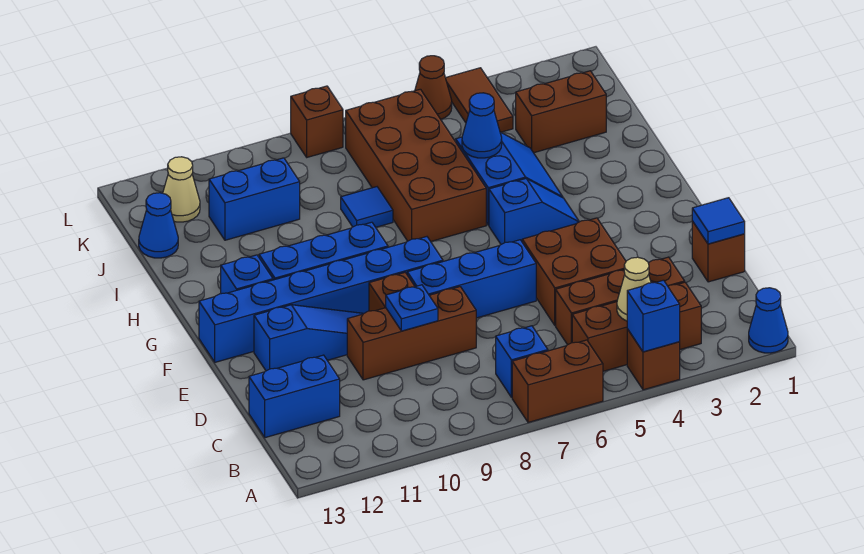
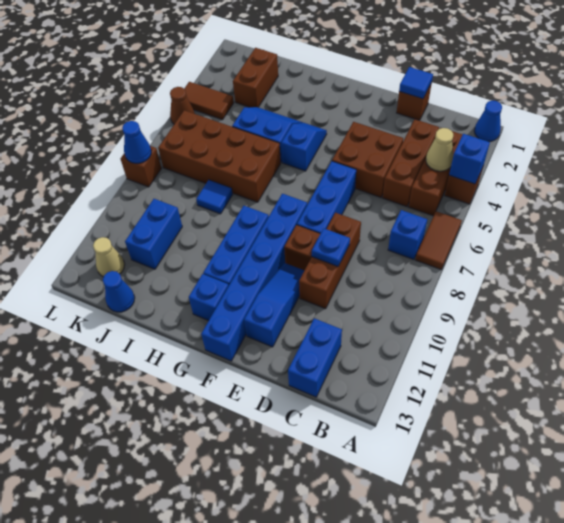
brown brick A6:A7 level 1 -> brown tile A6:A7 level 1
blue cone I5 level 2 -> blue cone L8 level 2

